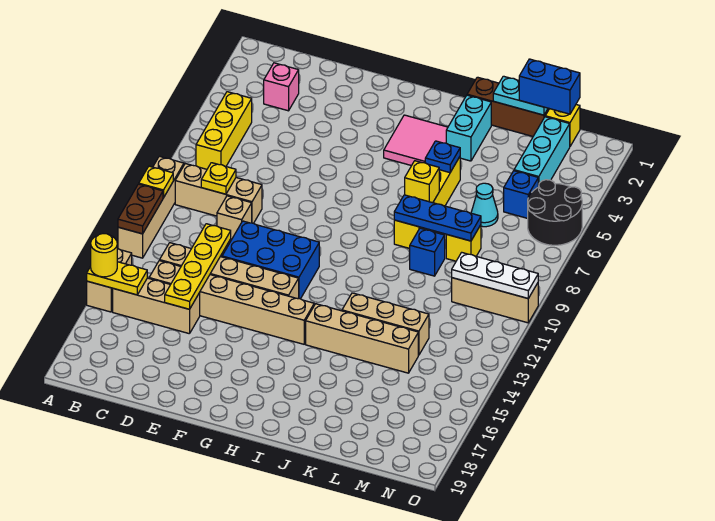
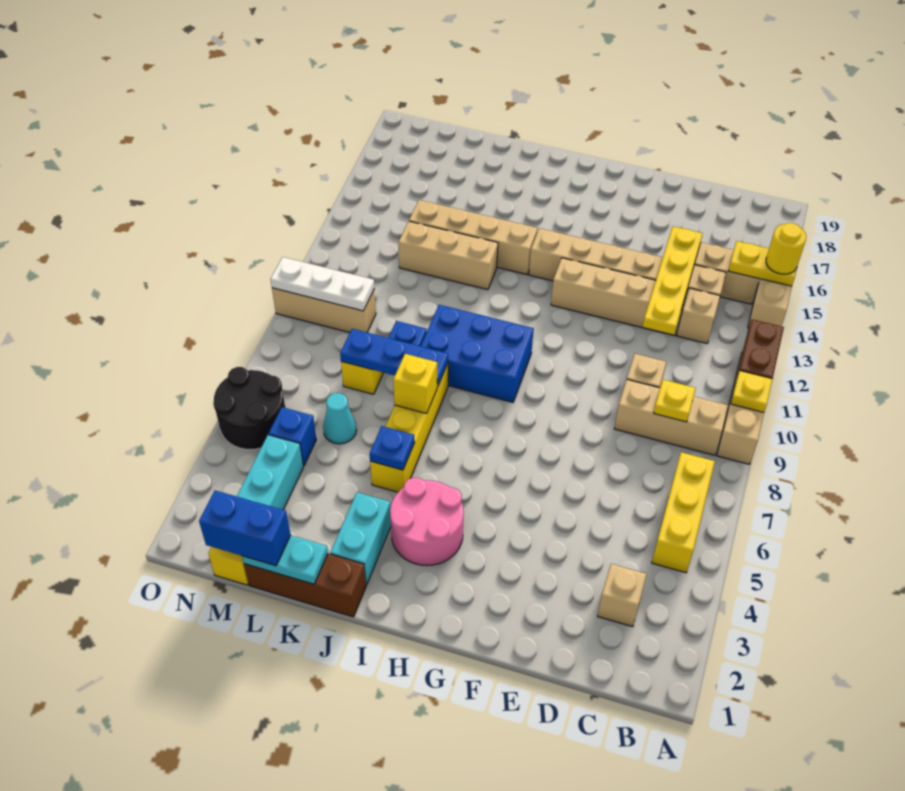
pink brick C3 level 1 -> tan brick C3 level 1
blue brick E11:G12 level 1 -> blue brick H9:J10 level 1
pink tile H3:I4 level 1 -> pink round brick H3:I4 level 1

